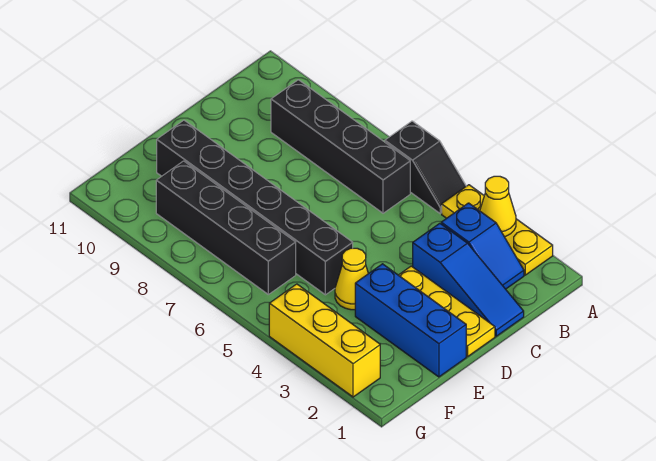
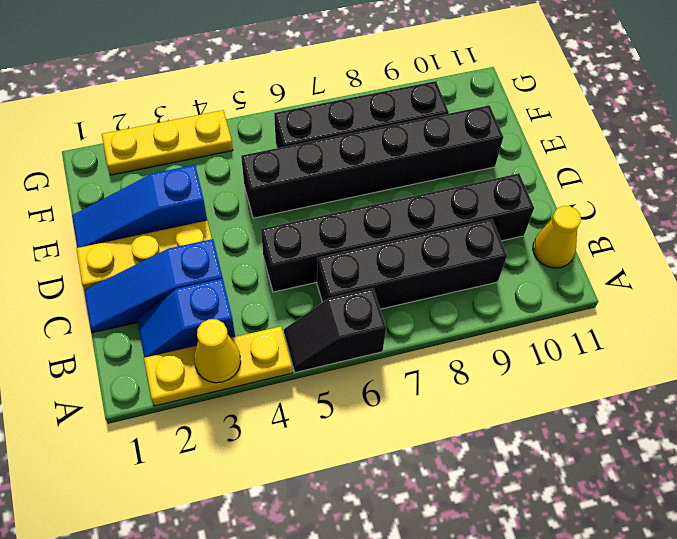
none -> black brick C5:C10 level 1
blue brick E1:E3 level 1 -> blue slope E1:E3 level 1 top 3
yellow cone E4 level 1 -> yellow cone B11 level 1
yellow brick G2:G4 level 1 -> yellow plate G2:G4 level 1

